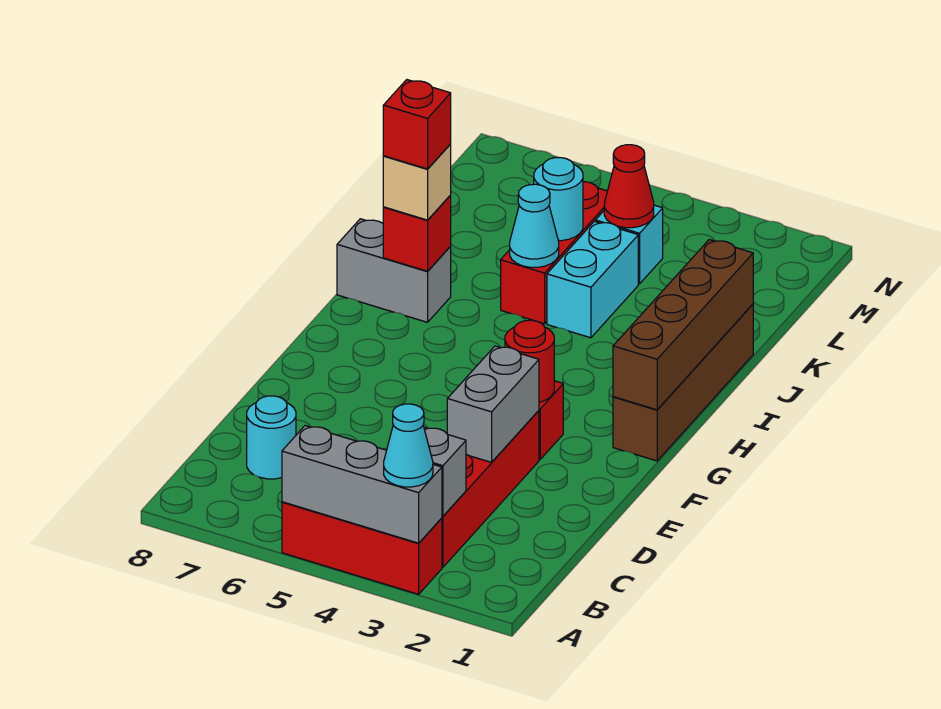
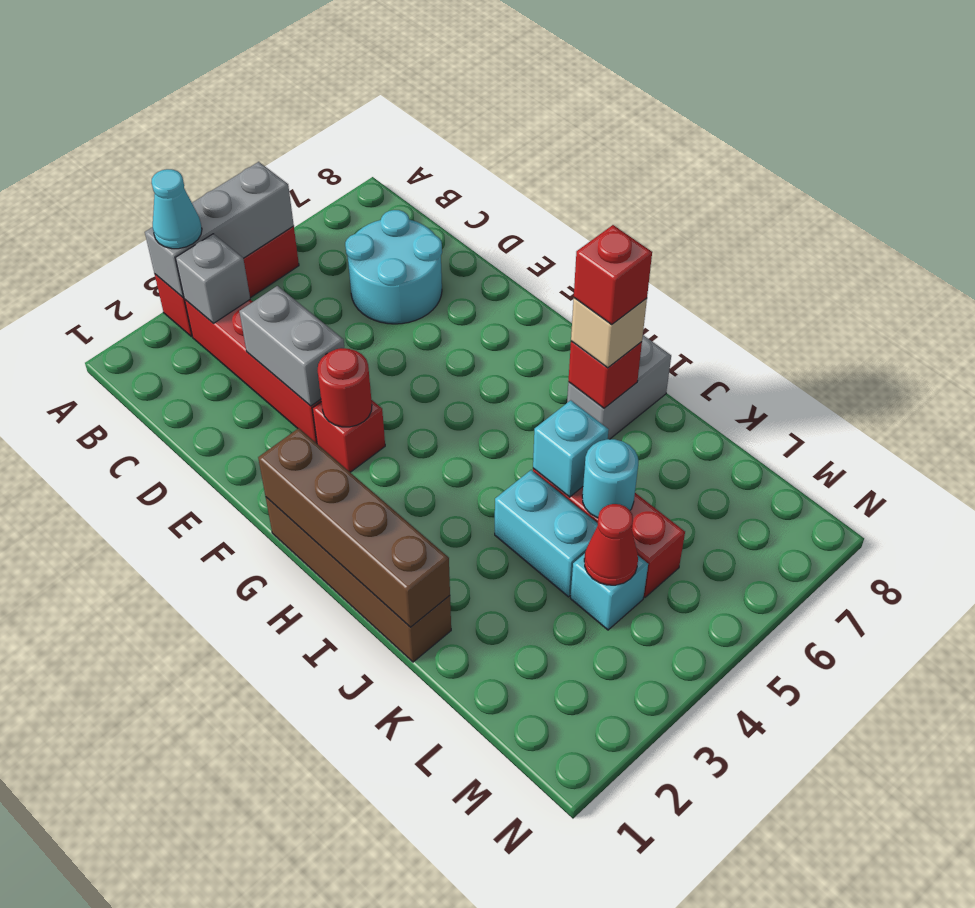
cyan round brick C7 level 1 -> cyan round brick C6:D7 level 1
cyan cone J5 level 2 -> cyan brick J5 level 2

